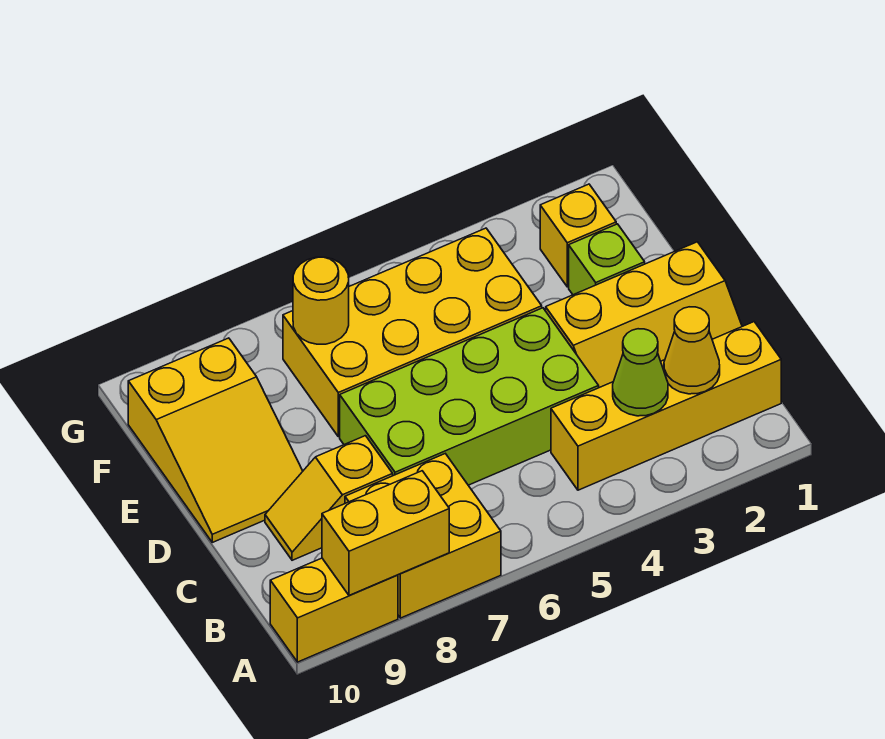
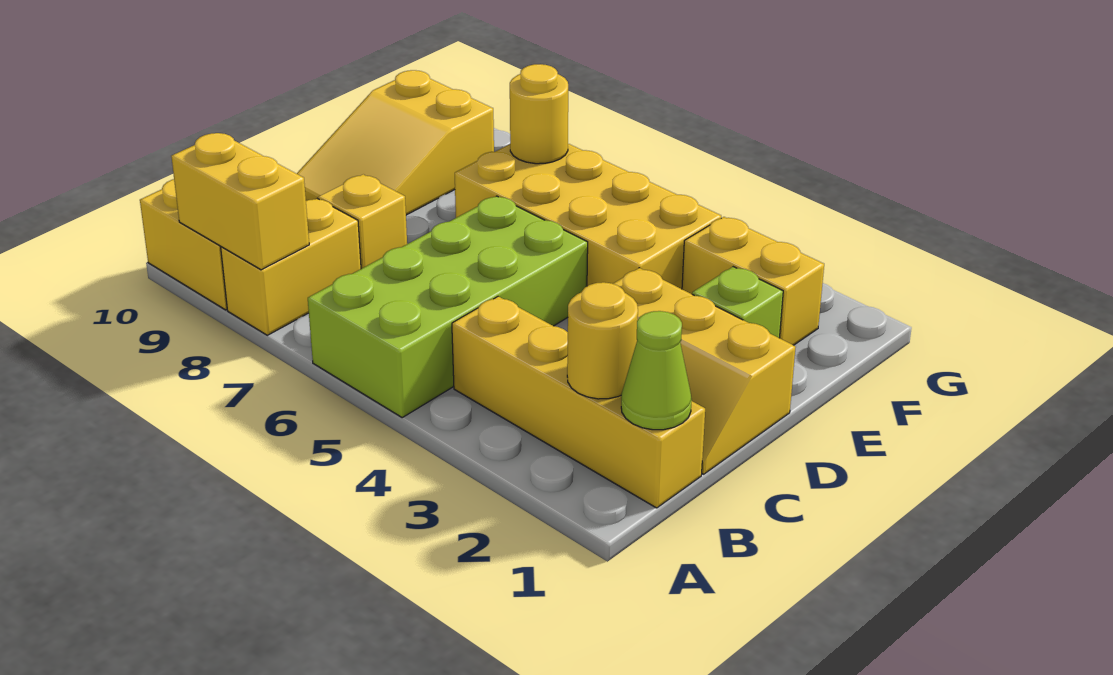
yellow brick A7:B8 level 1 -> yellow brick A8:B8 level 1
yellow cone B2 level 2 -> yellow round brick B2 level 2
lime cone B3 level 2 -> lime cone B1 level 2
lime brick C4:D7 level 1 -> lime brick A5:D6 level 1
yellow brick F2 level 1 -> yellow brick F2:F3 level 1

